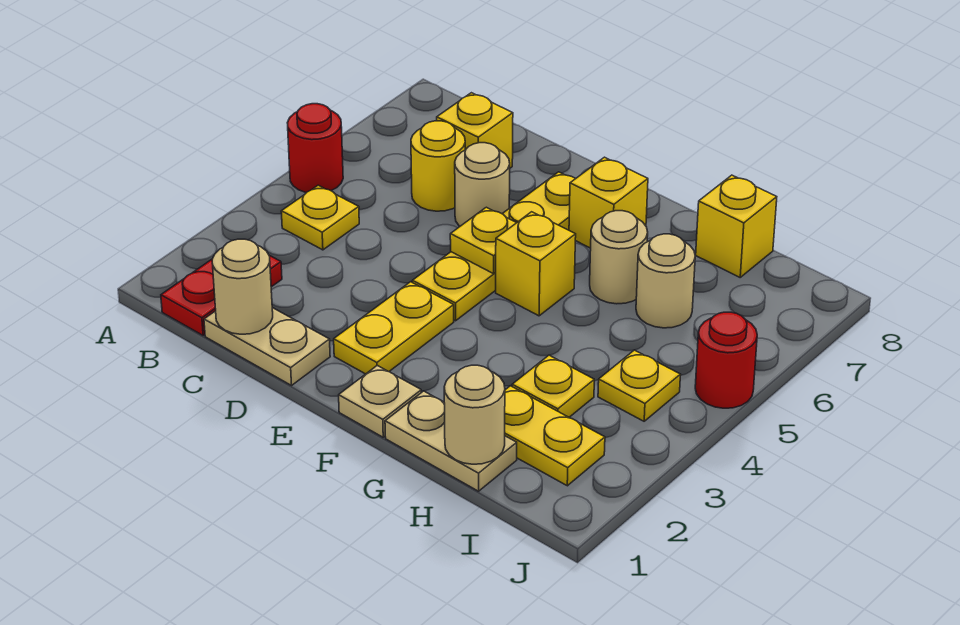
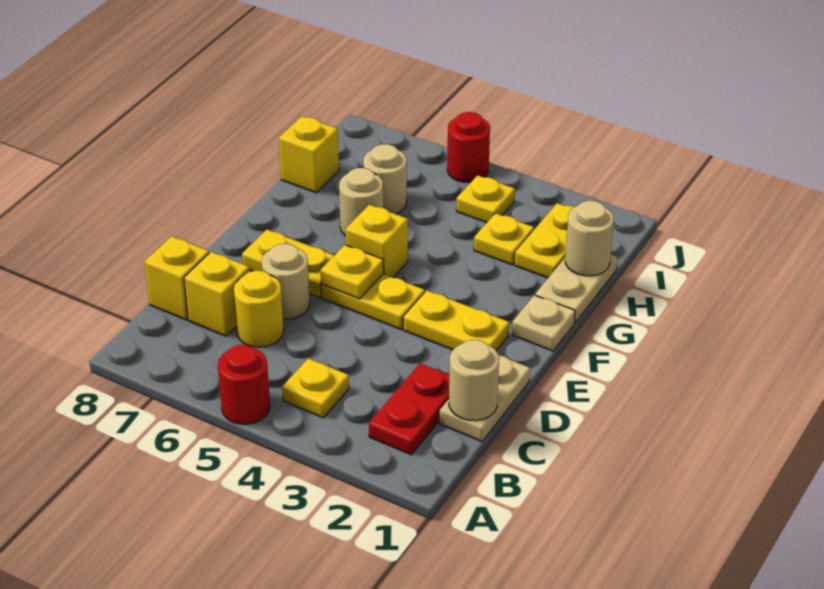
red plate B1:B2 level 1 -> red plate B2:C2 level 1
yellow brick F7 level 1 -> yellow brick C8 level 1

